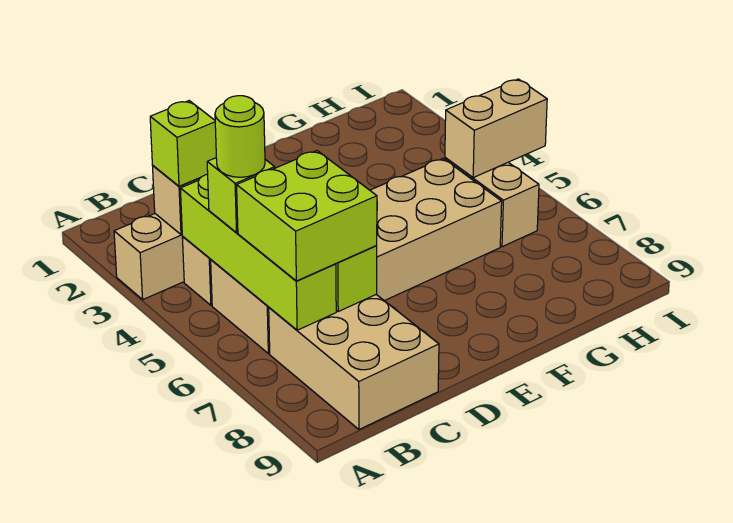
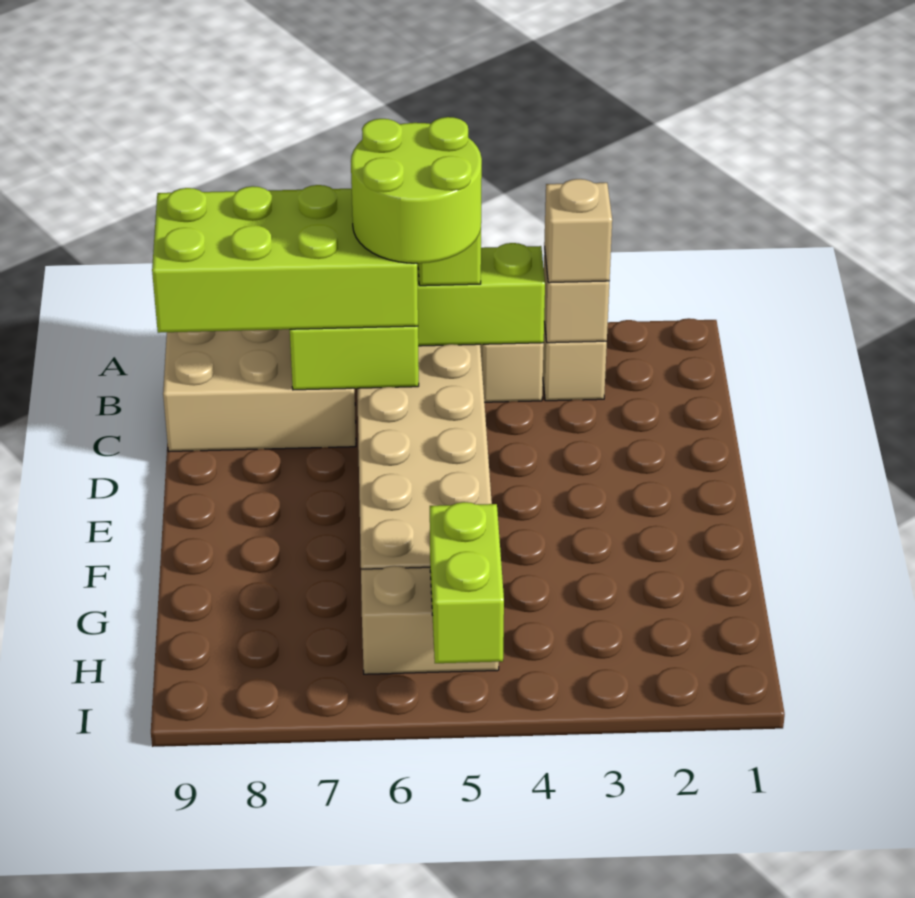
lime brick B3 level 3 -> tan brick B3 level 3
lime round brick B5 level 4 -> lime round brick B5:C6 level 4
lime brick B6:C7 level 3 -> lime brick B6:C9 level 3
tan brick H5:I5 level 2 -> lime brick H5:I5 level 2

